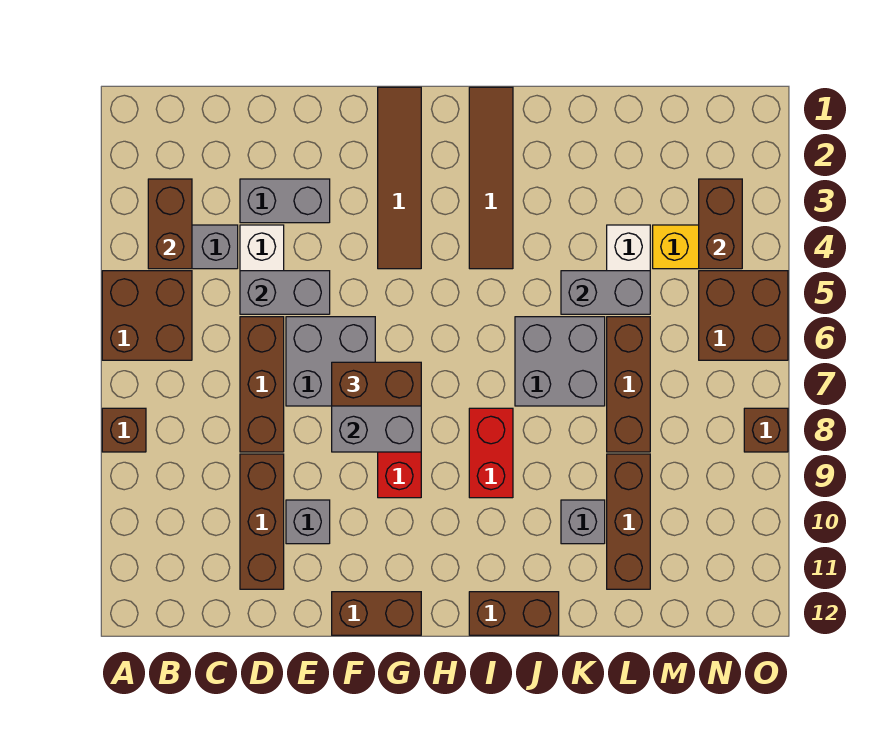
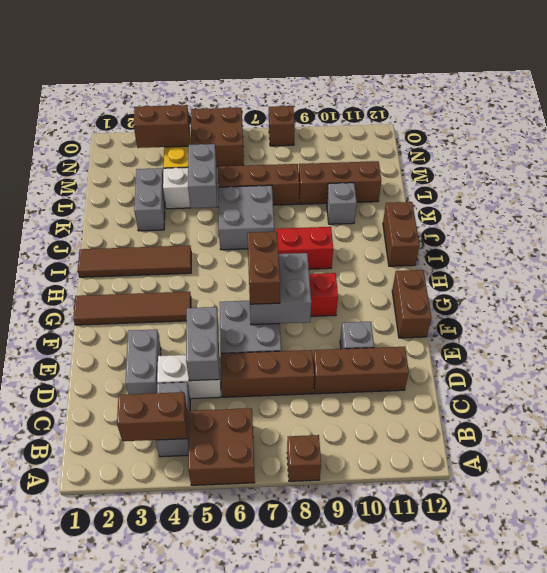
none -> grey brick K3:L3 level 1

